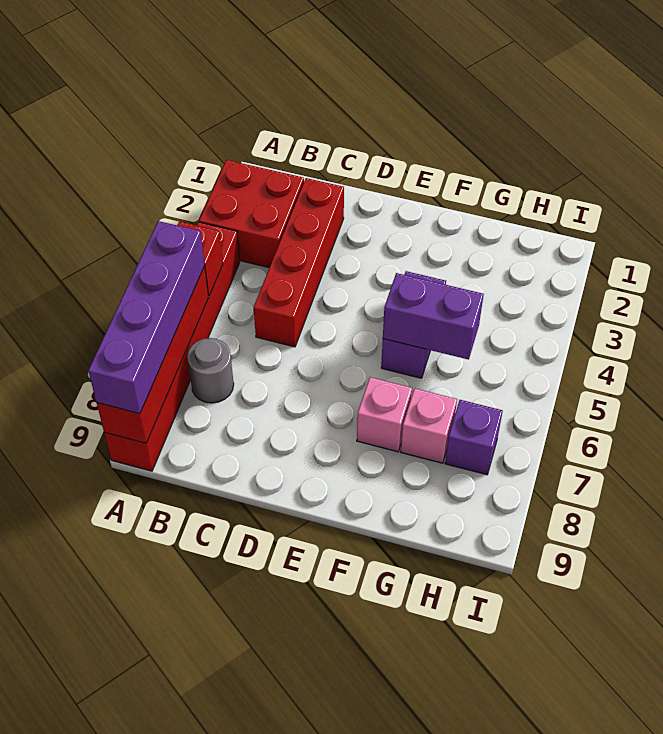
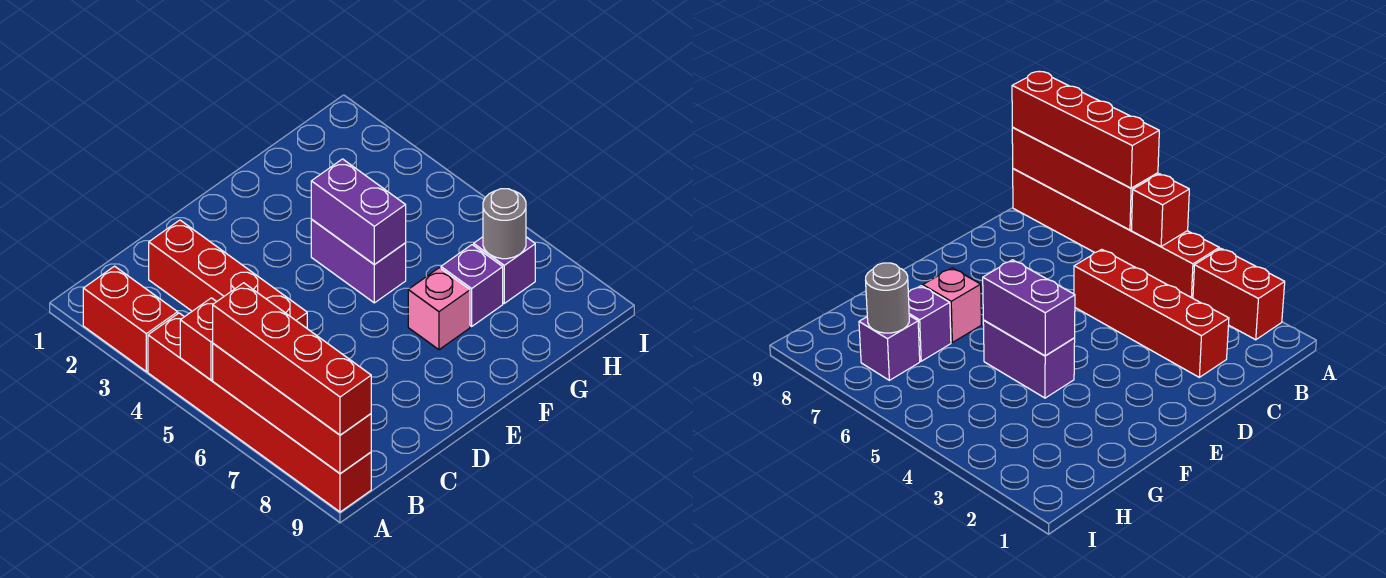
red brick A2:B3 level 1 -> red brick A2:A3 level 1
purple brick A6:A9 level 3 -> red brick A6:A9 level 3
grey round brick B7 level 1 -> grey round brick H7 level 2
purple brick F5:G5 level 2 -> purple brick F4:F5 level 2
pink brick G7 level 1 -> purple brick G7 level 1

